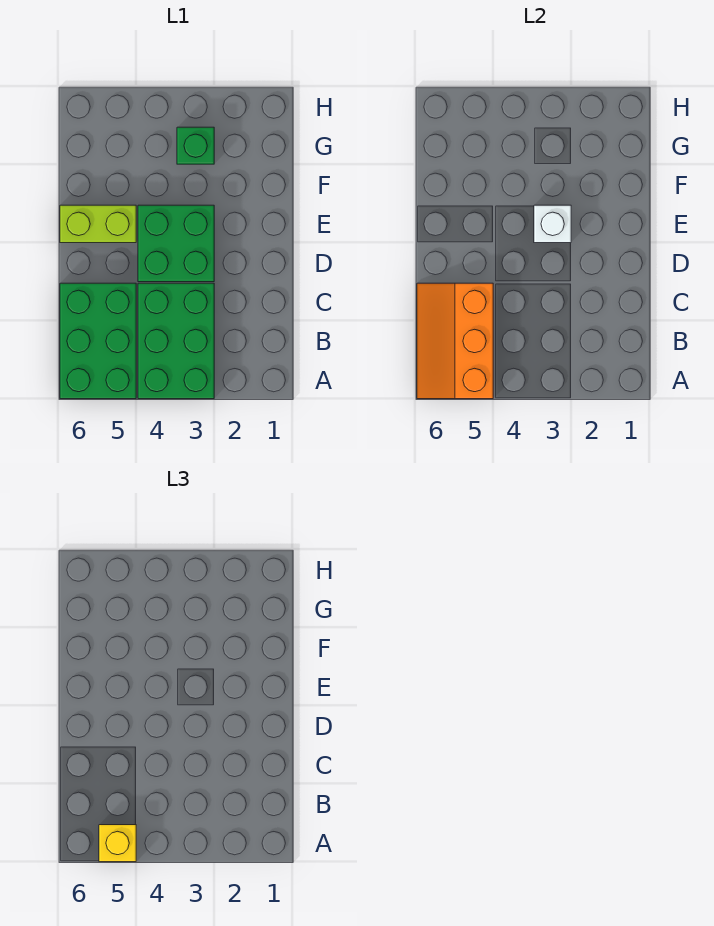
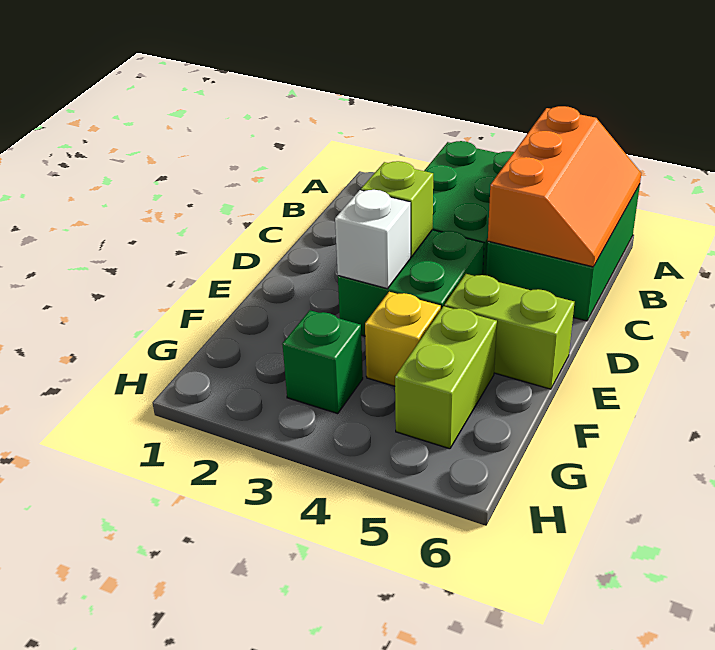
yellow brick A5 level 3 -> yellow brick F4 level 1
none -> lime brick D3 level 2
none -> lime brick F5:G5 level 1

